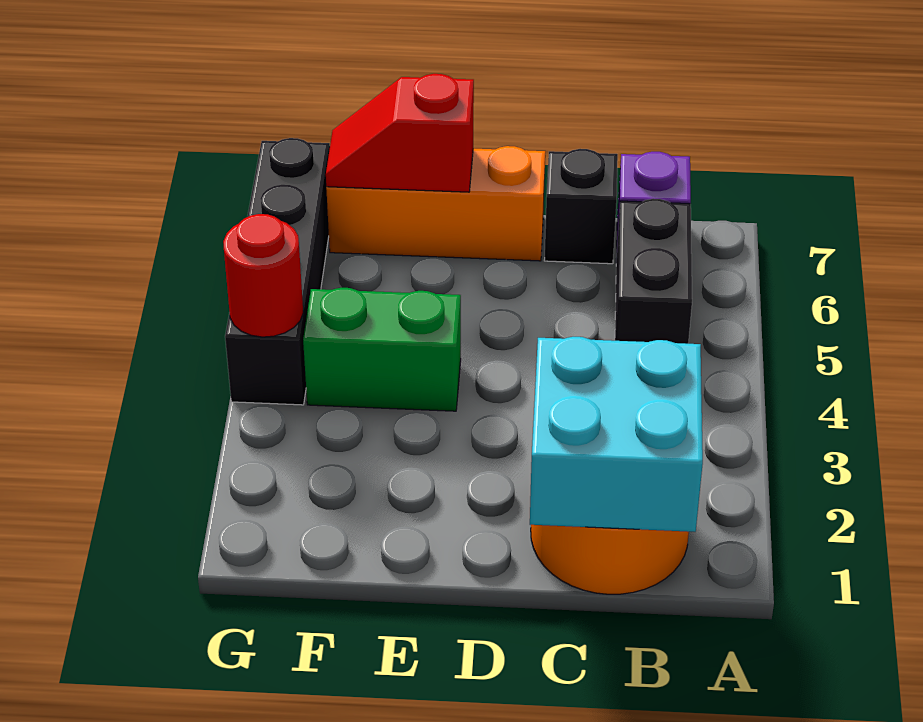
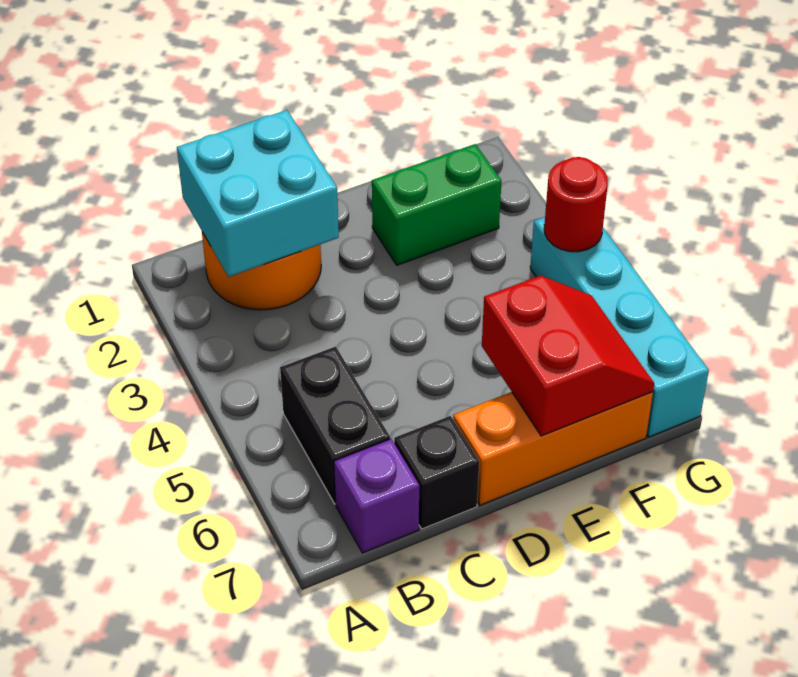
green brick E4:F4 level 1 -> green brick E2:F2 level 1
red slope E7:F7 level 2 top E -> red slope E6:F7 level 2 top E
black brick G4:G7 level 1 -> cyan brick G4:G7 level 1

